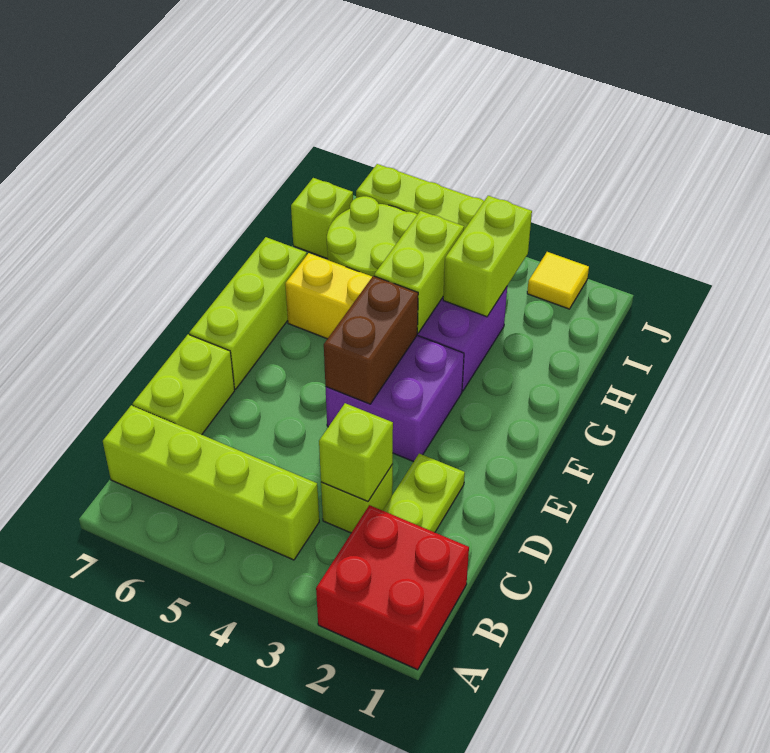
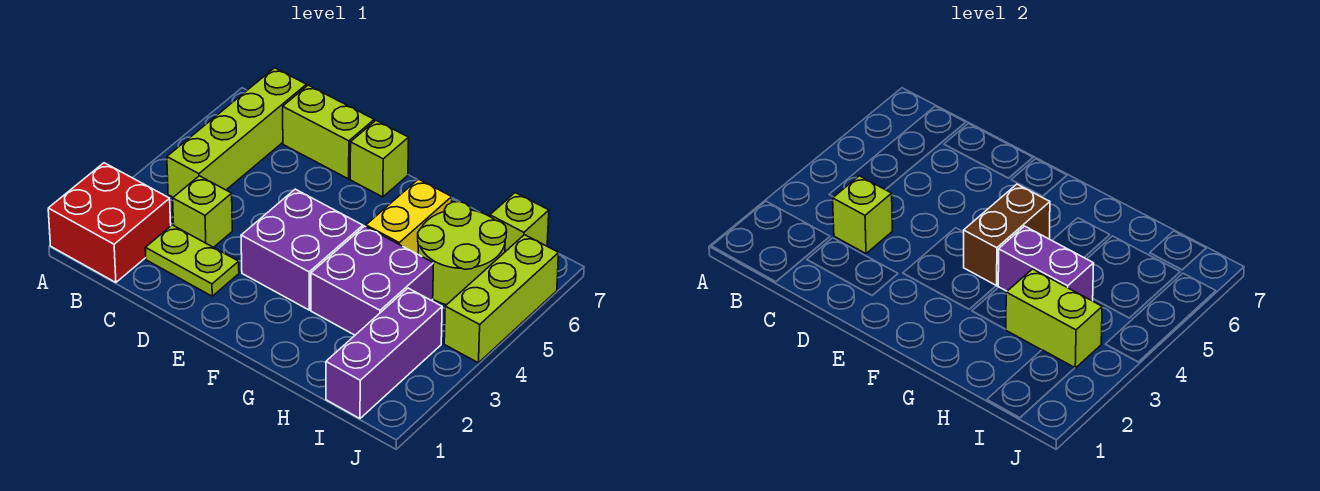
brown brick E4:F4 level 2 -> brown brick F4:F5 level 2
lime brick E7:G7 level 1 -> lime brick E7 level 1
lime brick G4:H4 level 2 -> purple brick G4:H4 level 2
none -> purple brick I1:I3 level 1
yellow tile J2 level 1 -> none

